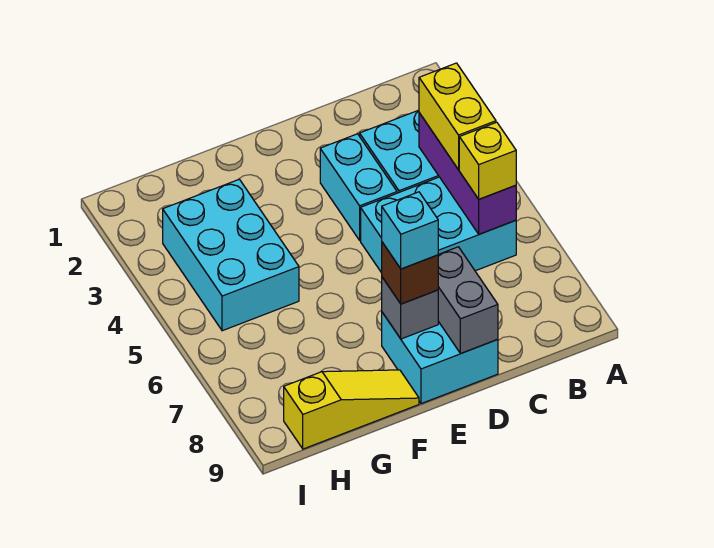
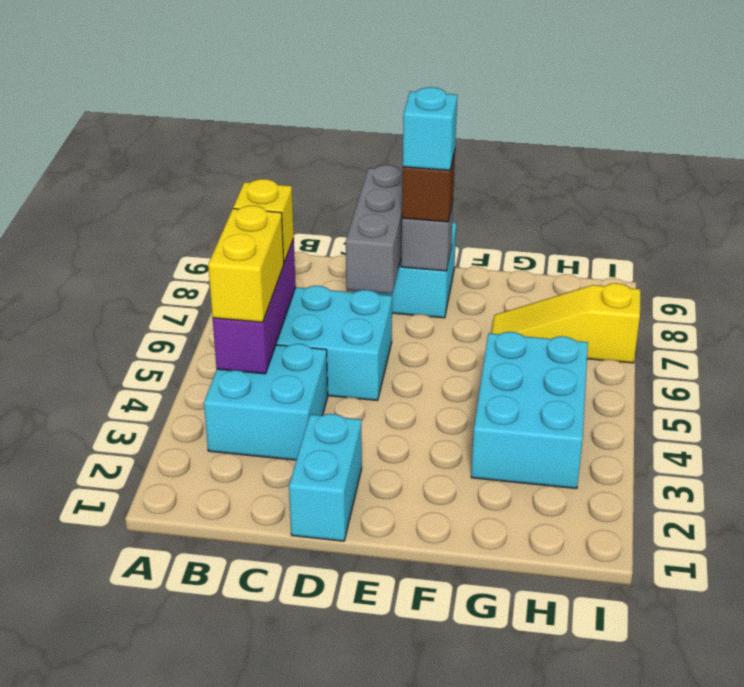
cyan brick D3:D4 level 1 -> cyan brick D1:D2 level 1
grey brick D8:D9 level 2 -> grey brick D7:D9 level 2
yellow slope F9:H9 level 1 top H -> yellow slope G7:I7 level 1 top I

